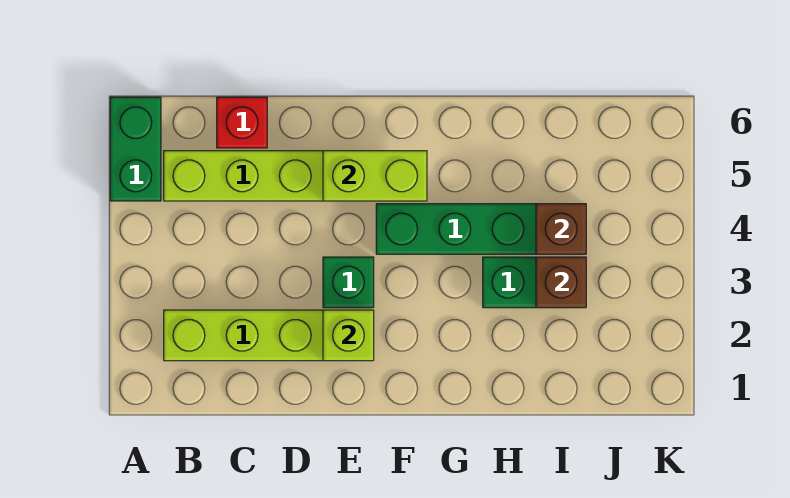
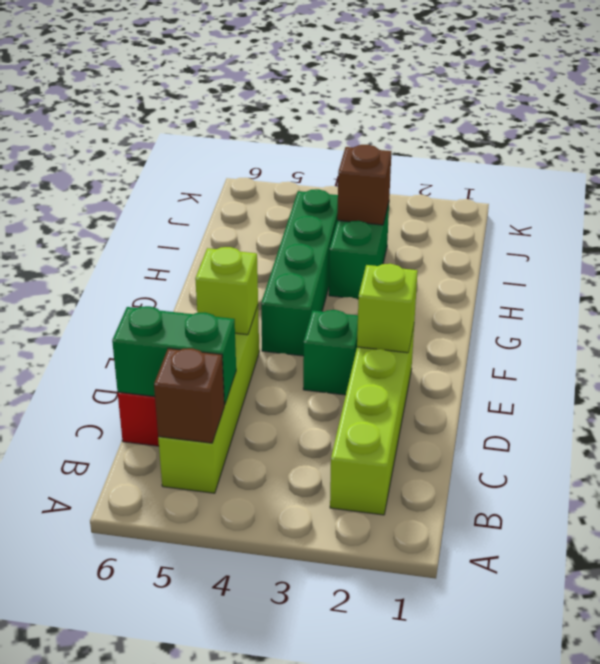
green brick A5:A6 level 1 -> green brick C5:C6 level 2
lime brick E5:F5 level 2 -> lime brick E5 level 2
brown brick I4 level 2 -> brown brick B5 level 2

